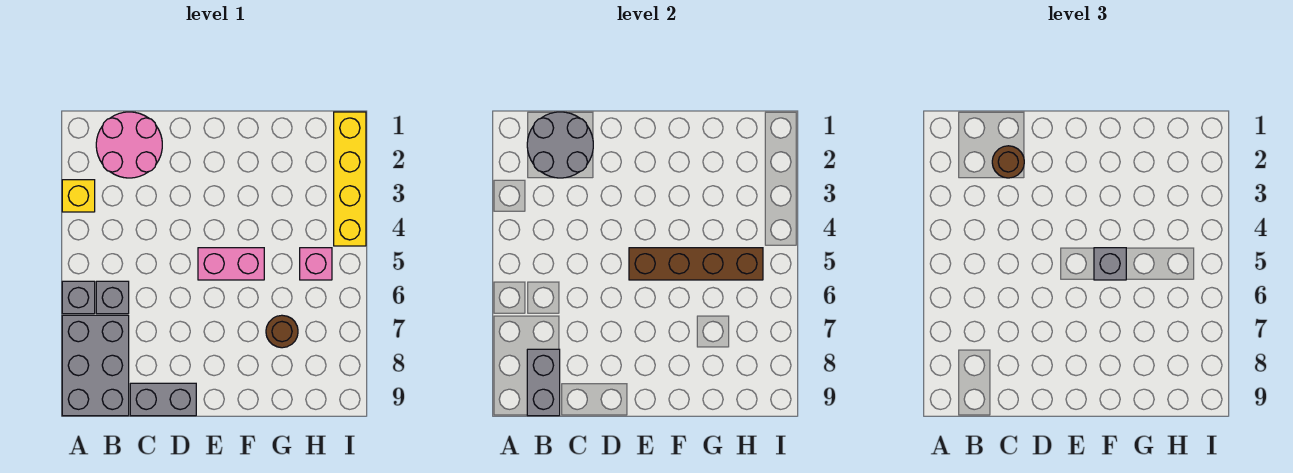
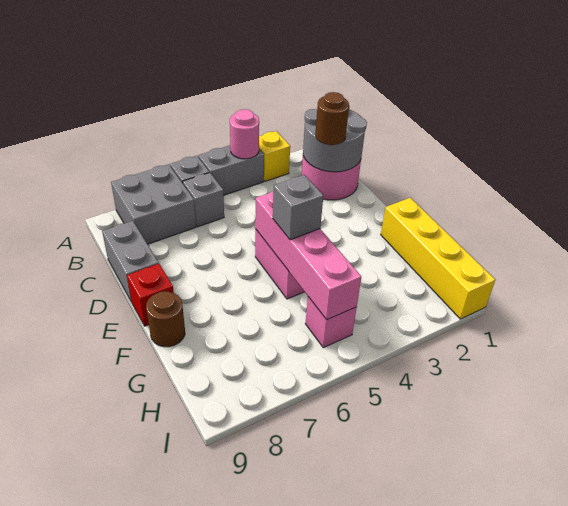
none -> pink round brick A4 level 2
grey brick A7:B9 level 1 -> grey brick A7:B8 level 1
grey brick B8:B9 level 2 -> grey brick A4:A5 level 1
brown brick E5:H5 level 2 -> pink brick E5:H5 level 2
none -> red brick E9 level 1
brown round brick G7 level 1 -> brown round brick F9 level 1
yellow brick I1:I4 level 1 -> yellow brick F1:I1 level 1

